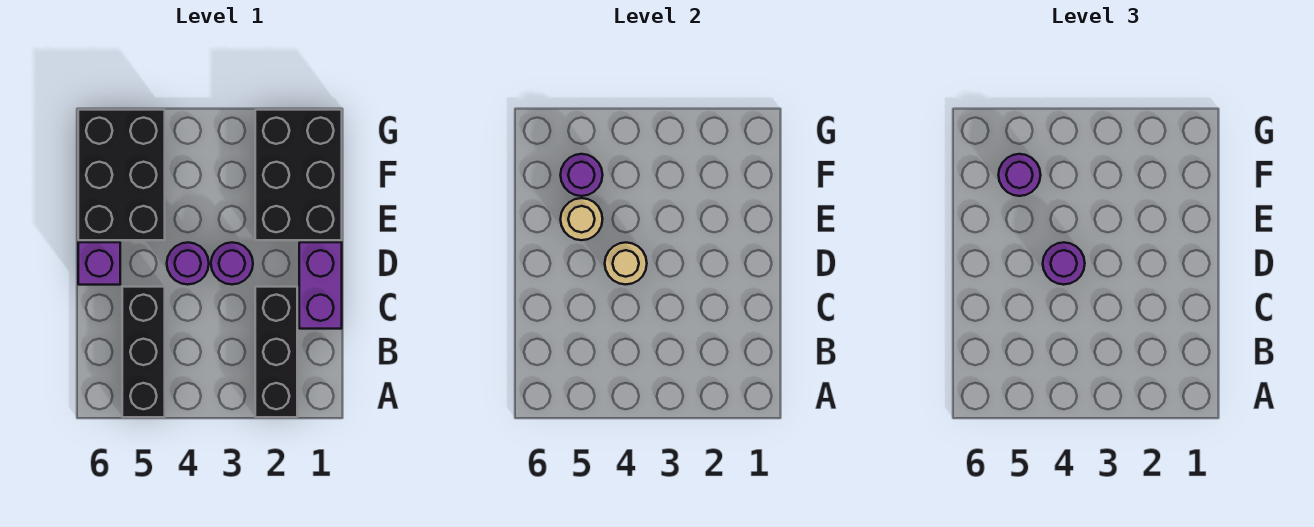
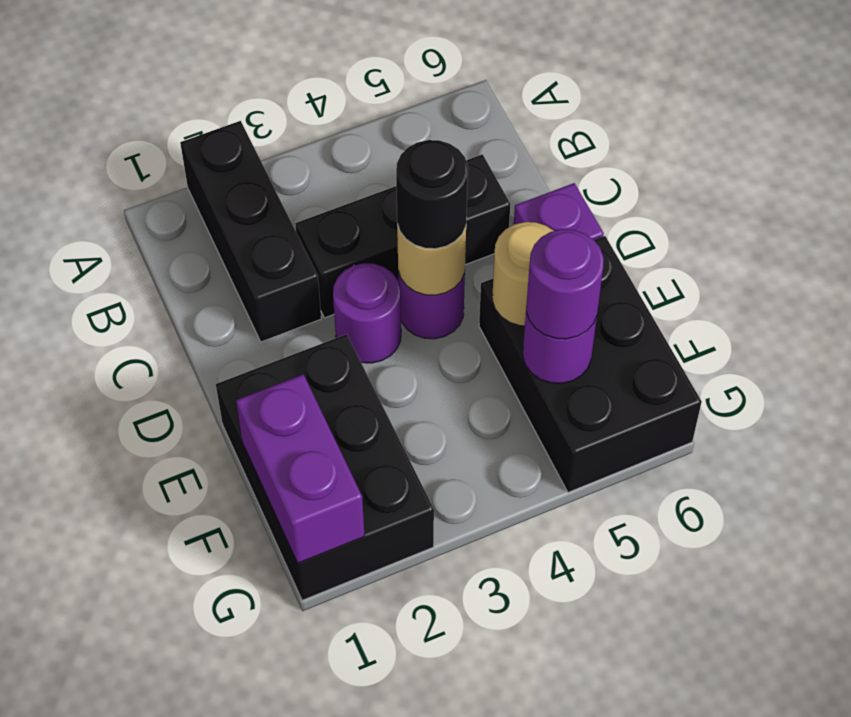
black brick A5:C5 level 1 -> black brick C3:C5 level 1
purple brick C1:D1 level 1 -> purple brick F1:G1 level 2
purple round brick D4 level 3 -> black round brick D4 level 3

